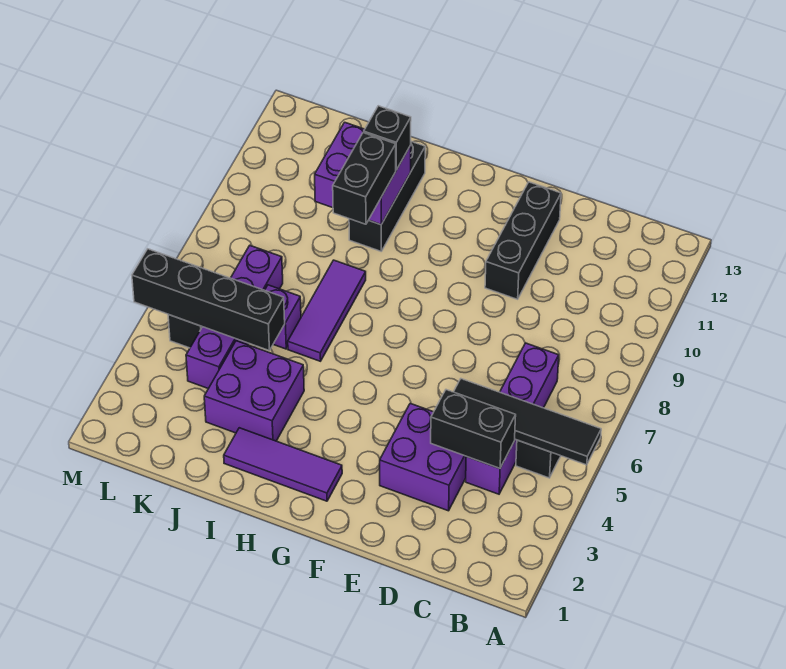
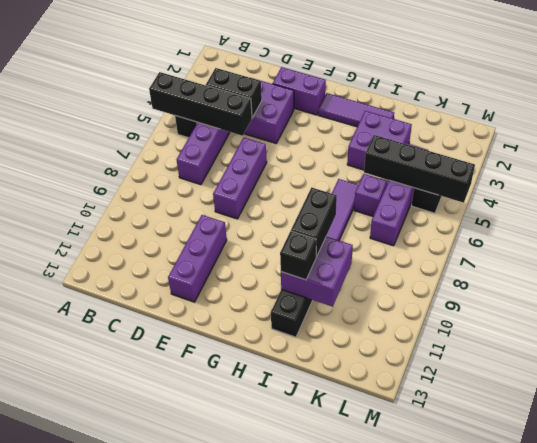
black tile A5:D5 level 2 -> black brick A5:D5 level 2
none -> purple brick E2:F2 level 1
none -> purple brick E6:E8 level 1
black brick E10:E12 level 1 -> purple brick E10:E12 level 1

